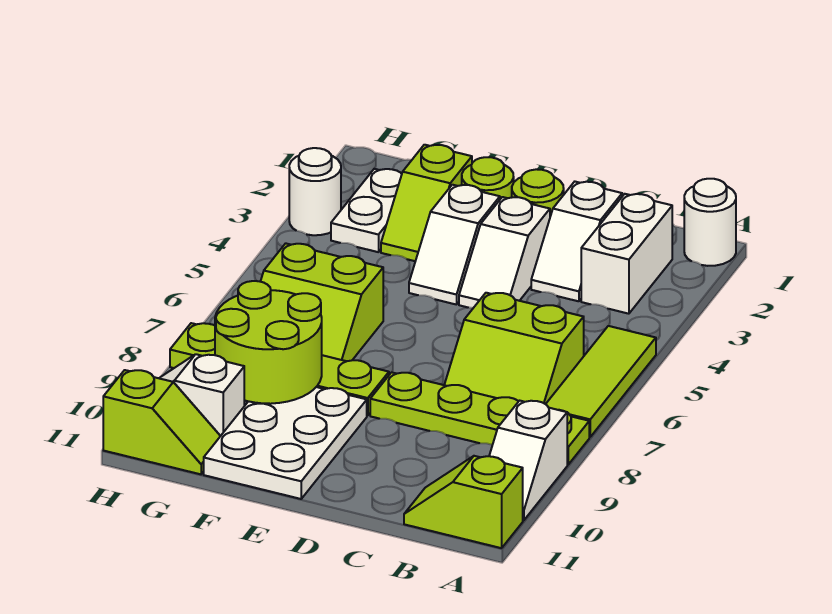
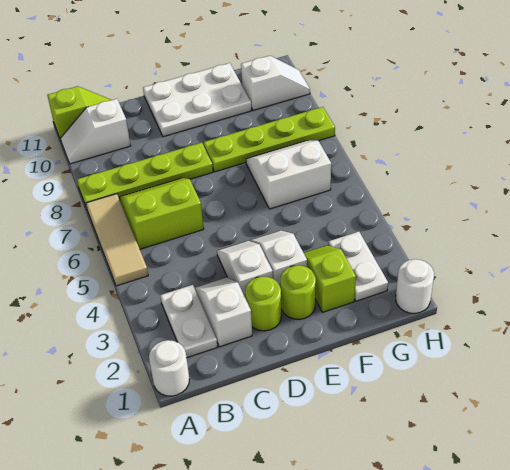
lime tile A5:A7 level 1 -> tan tile A5:A7 level 1
white slope A9:A10 level 1 top 9 -> white slope A10:B10 level 1 top B
white brick B2:B3 level 1 -> white plate B2:B3 level 1
white plate E9:F11 level 1 -> white plate D10:F11 level 1
lime slope F6:G7 level 1 top 6 -> white slope F6:G7 level 1 top 6
lime round brick F8:G9 level 2 -> none
lime slope G11:H11 level 1 top H -> none
white round brick H3 level 1 -> white round brick H1 level 1

